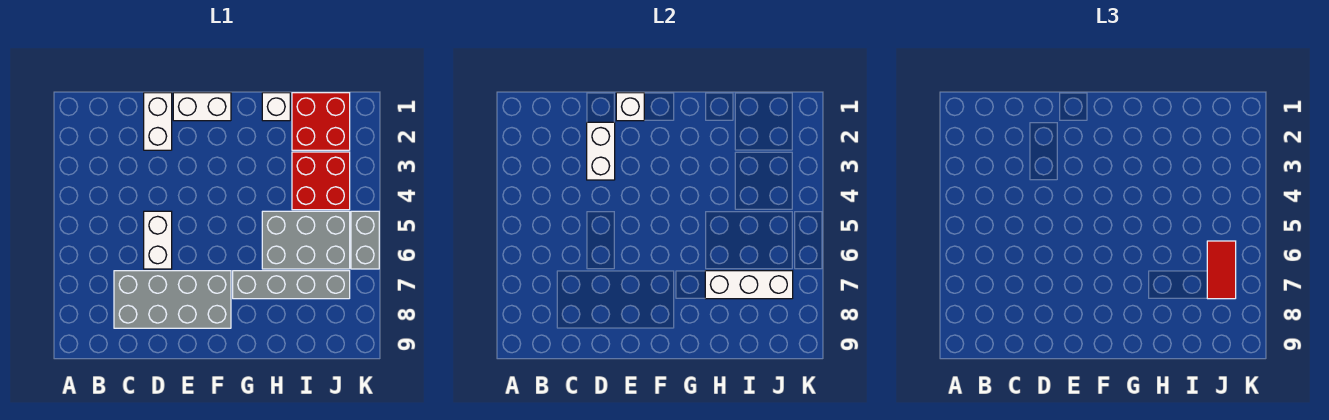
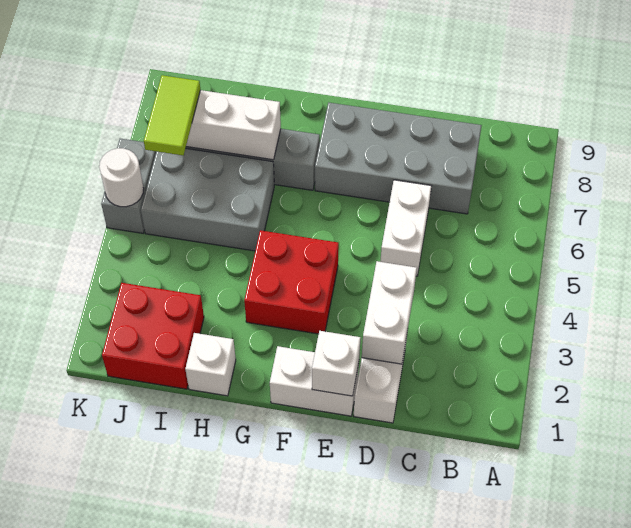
red brick I3:J4 level 1 -> red brick F3:G4 level 1
red tile J6:J7 level 3 -> lime tile J6:J7 level 3
none -> white round brick K5 level 2

